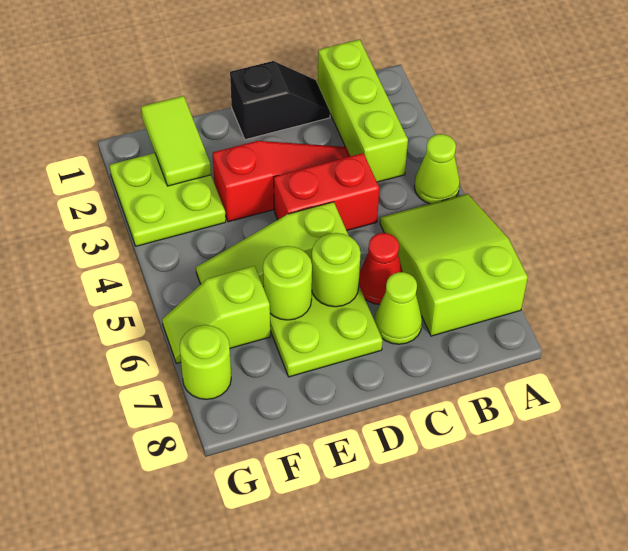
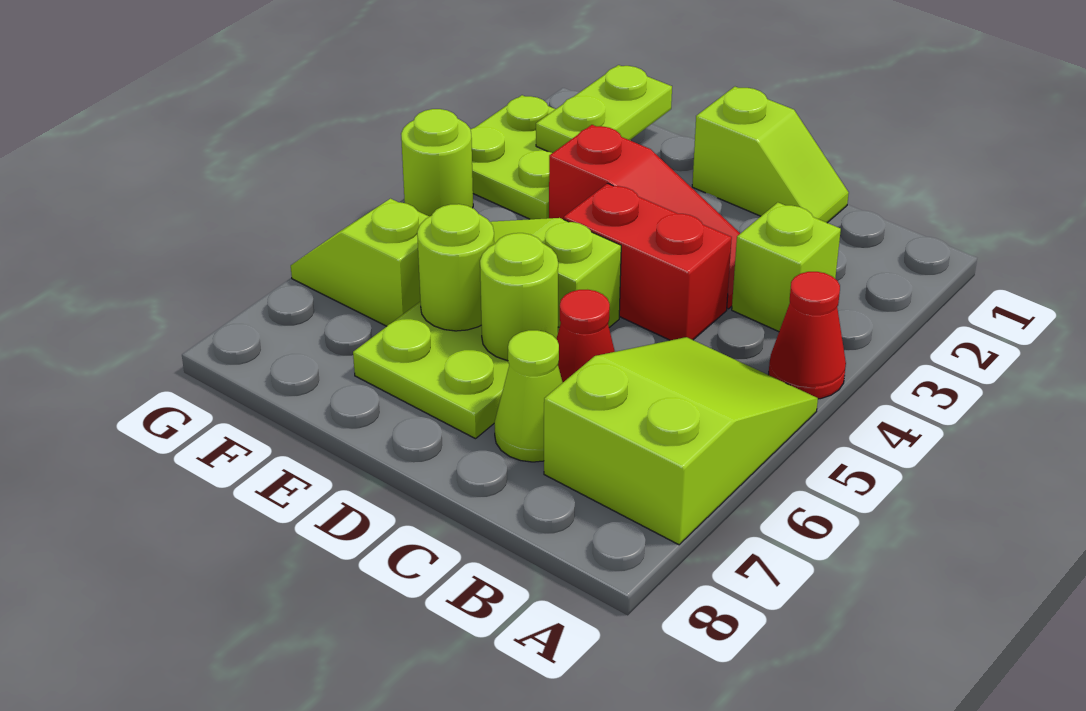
lime cone A4 level 1 -> red cone A4 level 1
lime brick B1:B3 level 1 -> lime brick B3 level 1
black slope C1:D1 level 1 top D -> lime slope C1:D1 level 1 top D
lime tile F1:F2 level 2 -> lime plate F1:F2 level 2
lime round brick G7 level 1 -> lime round brick G4 level 1

